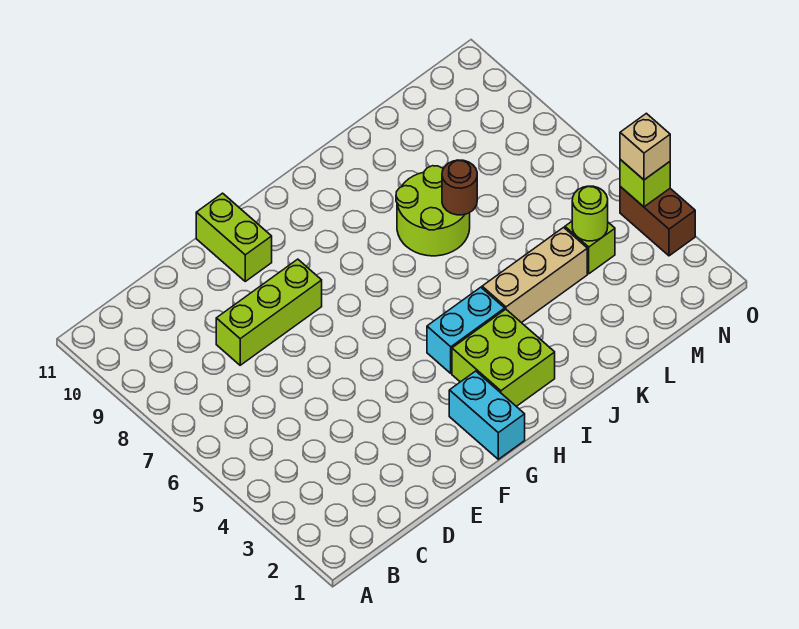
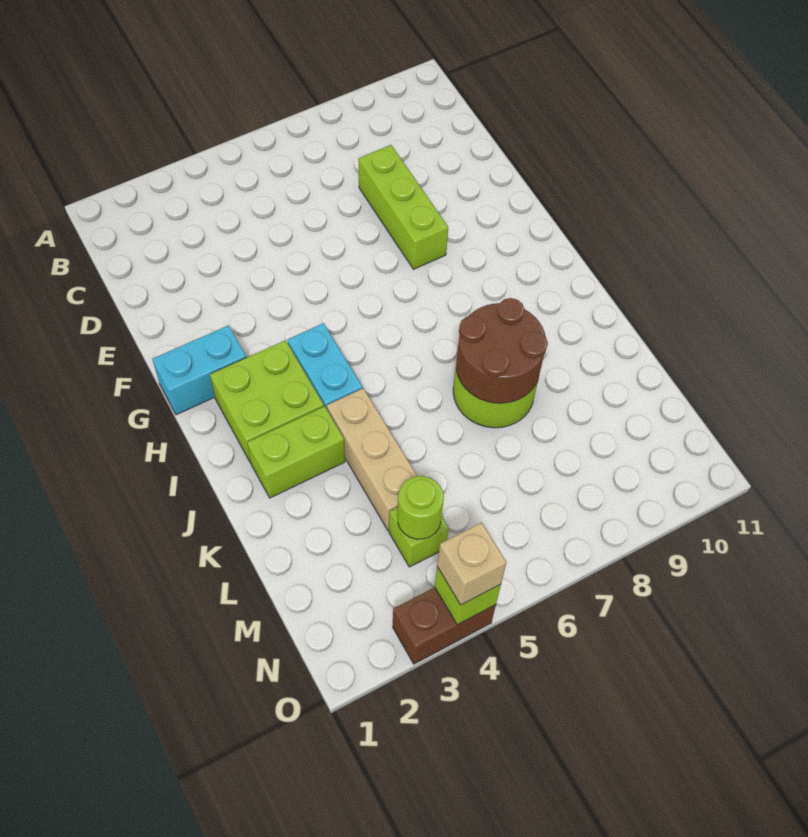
lime brick F10:F11 level 1 -> lime brick J2:J3 level 1
brown round brick K7 level 2 -> brown round brick J7:K8 level 2

